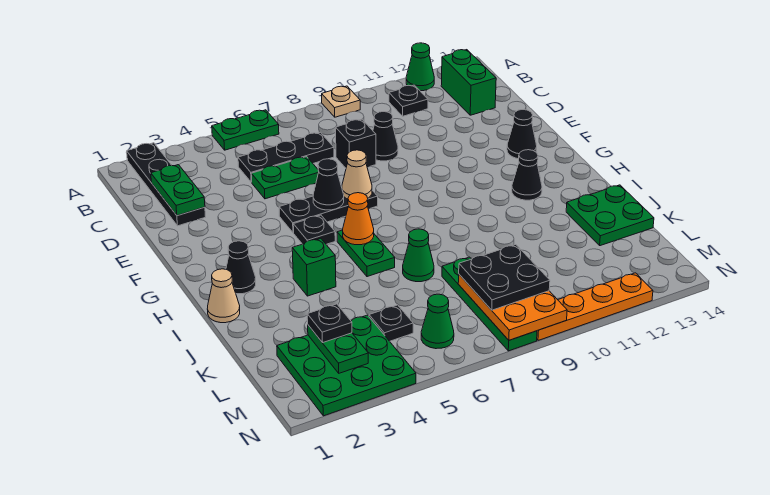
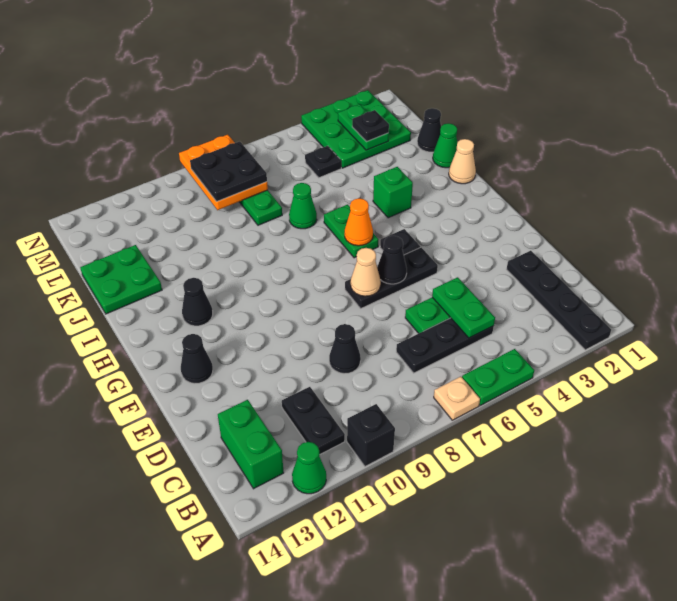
tan plate A9 level 1 -> tan plate A7 level 1
black plate B11 level 1 -> black plate B11:C11 level 1
green plate C2:D2 level 2 -> green plate C5:D5 level 2
black brick D8 level 1 -> black brick A10 level 1
black cone H2 level 1 -> black cone K1 level 1
green cone M6 level 1 -> green cone J1 level 1
orange plate N9:N12 level 1 -> none

